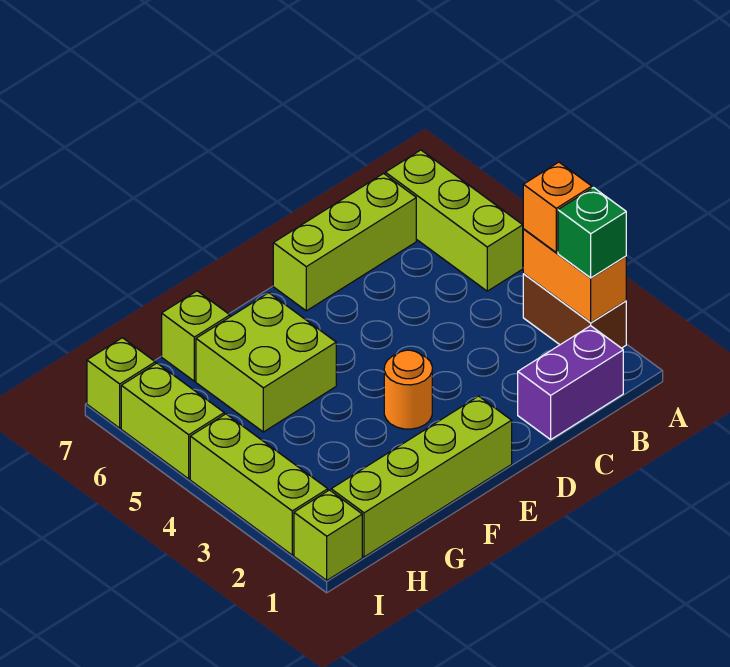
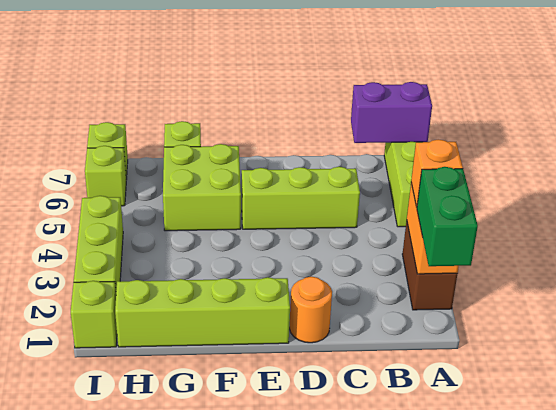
green brick A2 level 3 -> green brick A1:A2 level 3
purple brick B1:C1 level 1 -> purple brick A7:B7 level 2
lime brick B7:D7 level 1 -> lime brick C5:E5 level 1
orange round brick E3 level 1 -> orange round brick D1 level 1
lime brick I5:I6 level 1 -> lime brick I6 level 1

